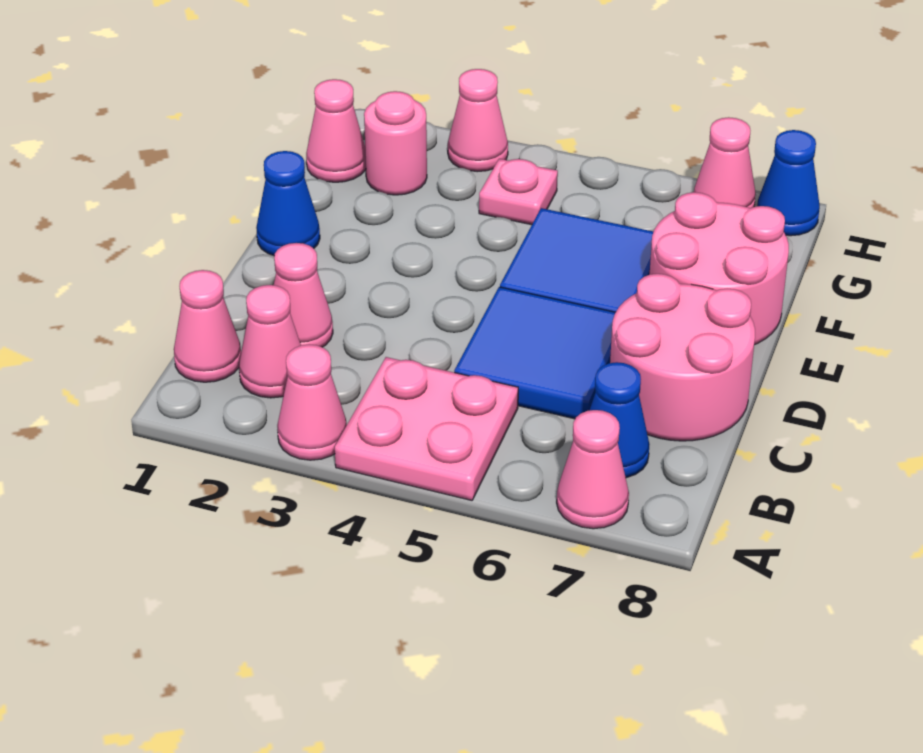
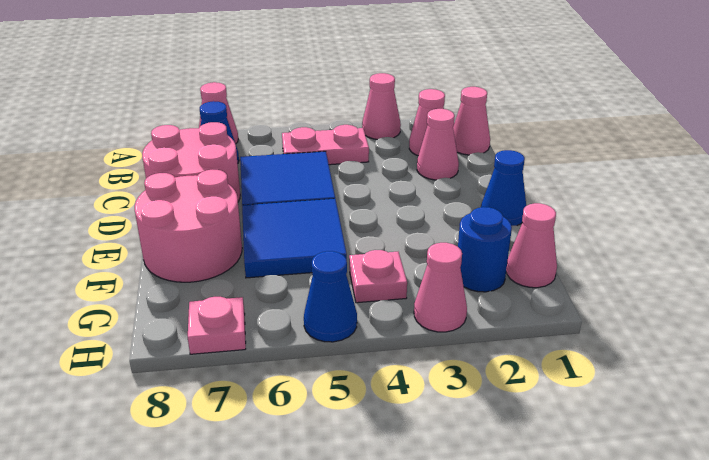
pink plate A4:B5 level 1 -> pink plate B4:B5 level 1
pink round brick G2 level 1 -> blue round brick G2 level 1
pink cone H7 level 1 -> pink plate H7 level 1
blue cone H8 level 1 -> blue cone H5 level 1

